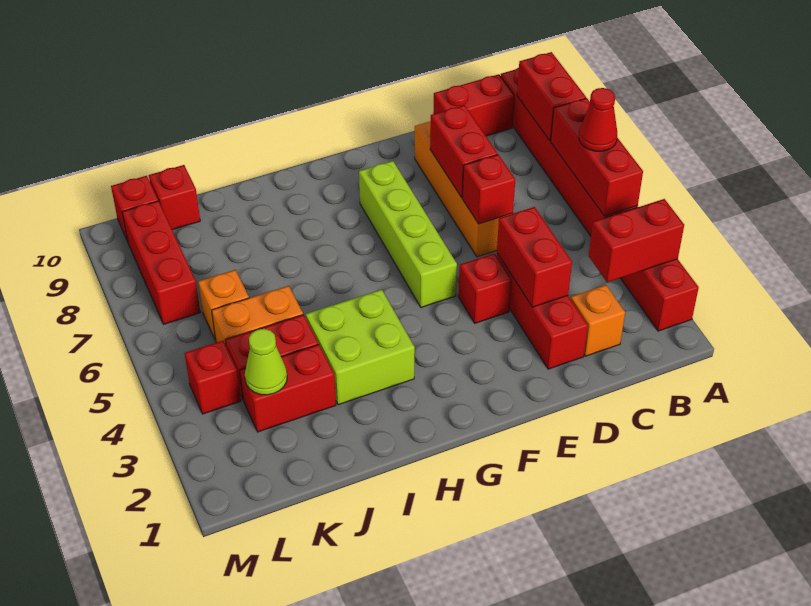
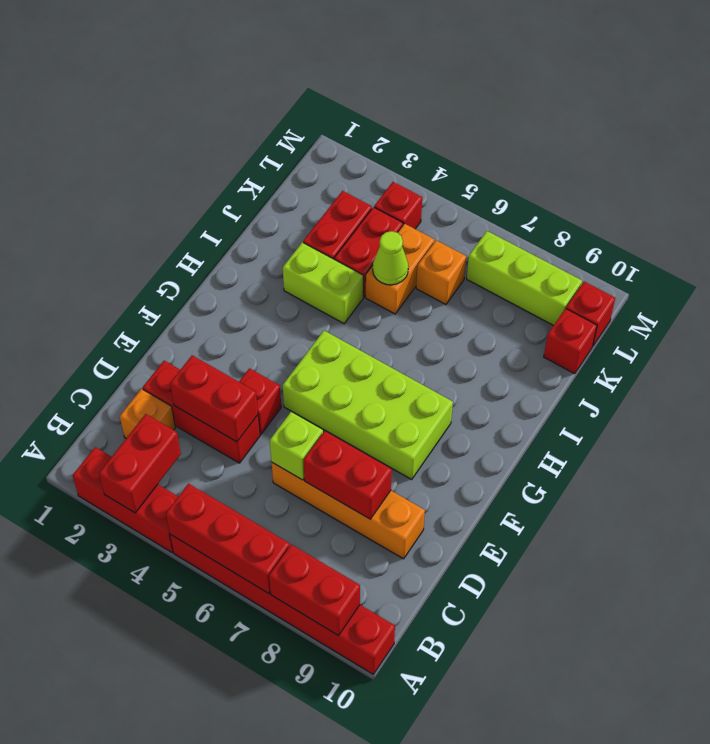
red cone A6 level 3 -> none
red brick B10:C10 level 1 -> none
red brick D6 level 2 -> lime brick D6 level 2
lime brick F5:F8 level 1 -> lime brick F5:G8 level 1
lime brick H3:I4 level 1 -> lime brick I3:I4 level 1
lime cone K3 level 2 -> lime cone J5 level 2
red brick L7:L9 level 1 -> lime brick L7:L9 level 1

